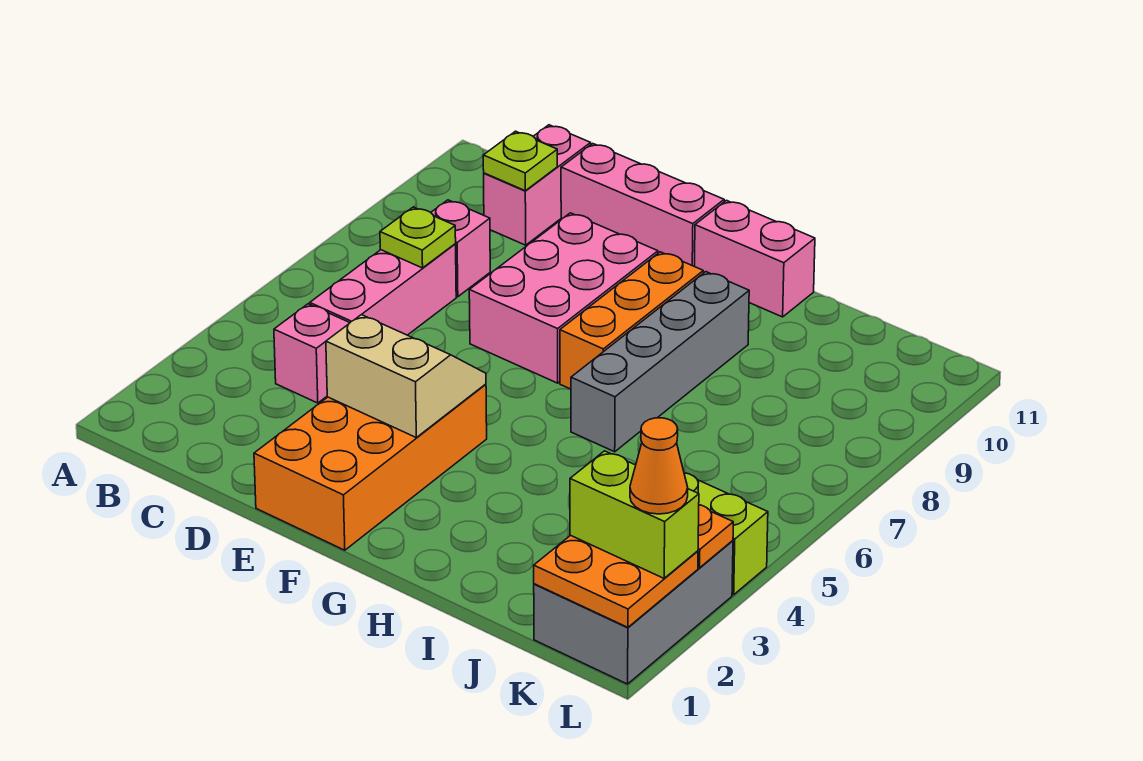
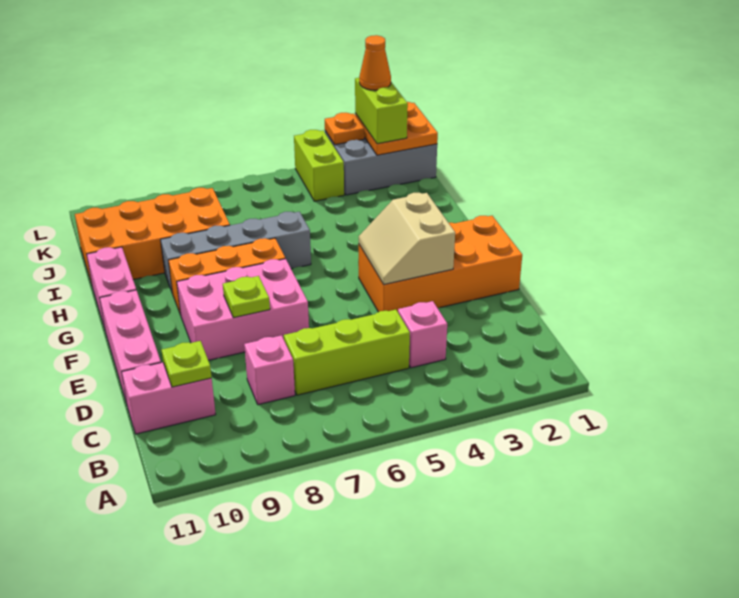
pink brick C5:C7 level 1 -> lime brick C5:C7 level 1
lime plate C7 level 2 -> lime plate E8 level 2
none -> orange brick I8:J11 level 1

